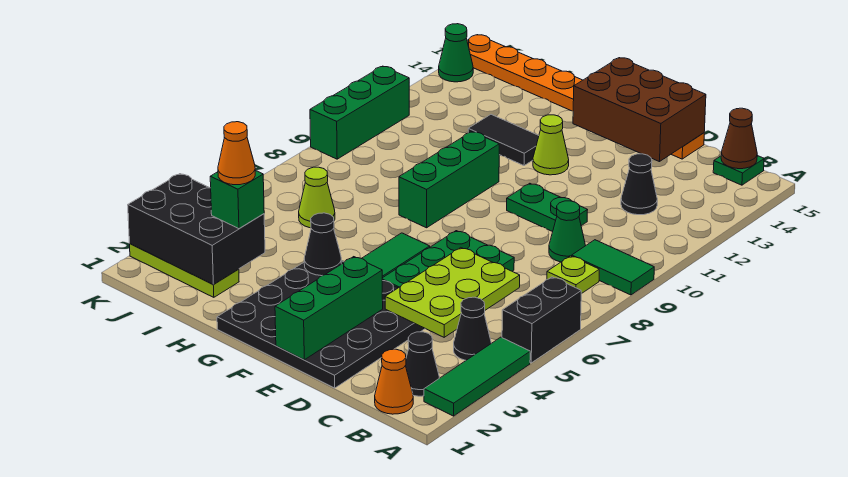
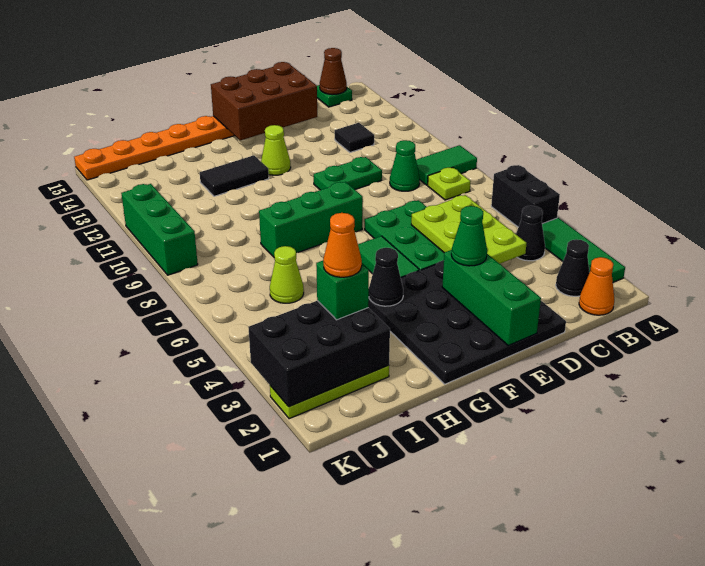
black cone C12 level 1 -> black tile C12 level 1
green brick G8:G10 level 1 -> green brick F8:H8 level 1
green cone K14 level 1 -> green cone E3 level 3

